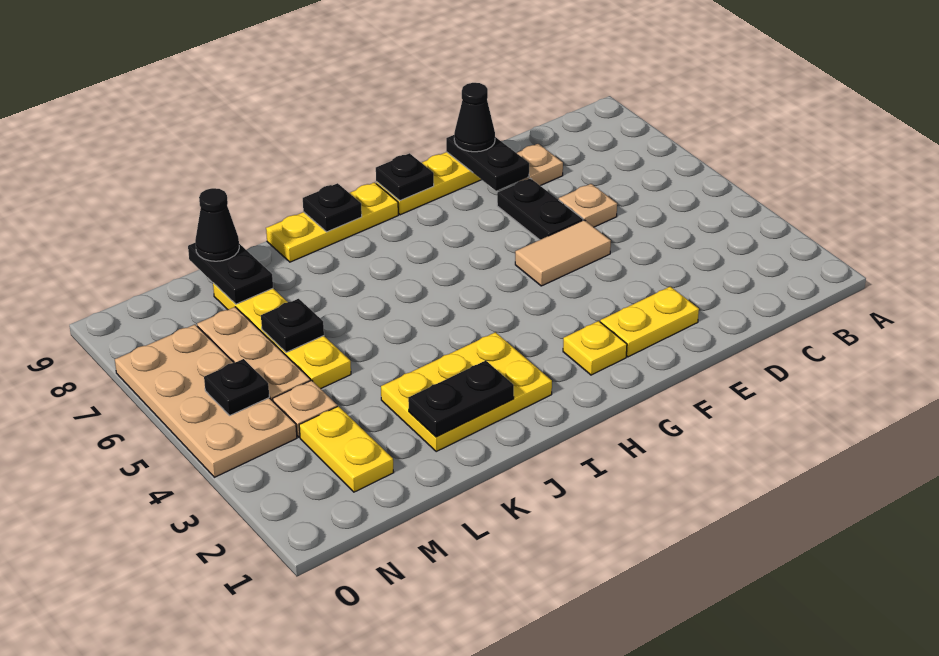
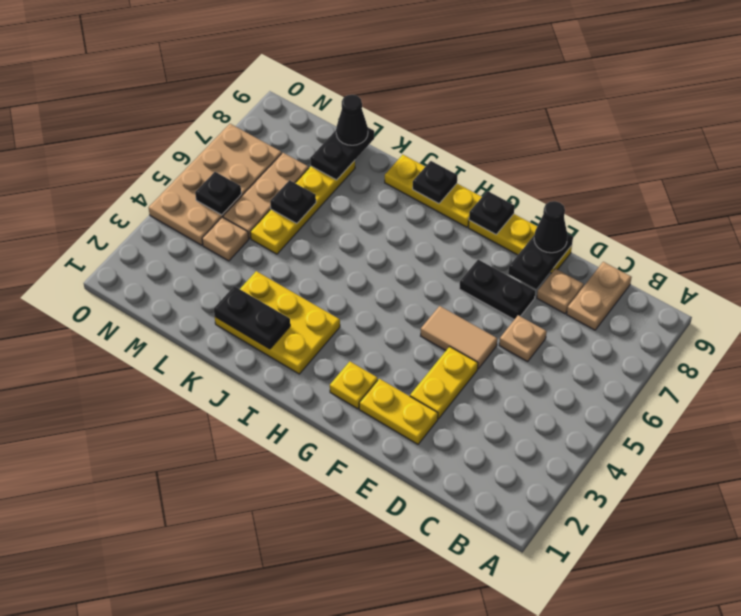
none -> tan plate C8:C9 level 1
black plate E6:E7 level 1 -> black plate E7:F7 level 1
yellow plate M2:M3 level 1 -> yellow plate E3:E4 level 1

